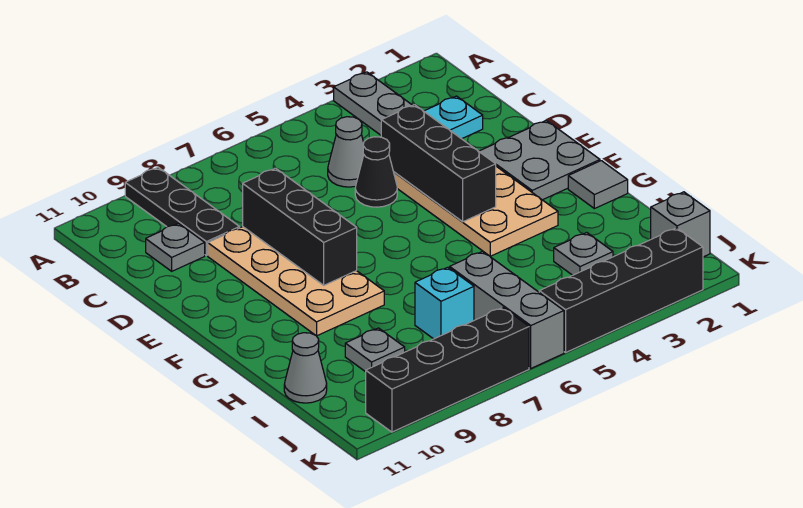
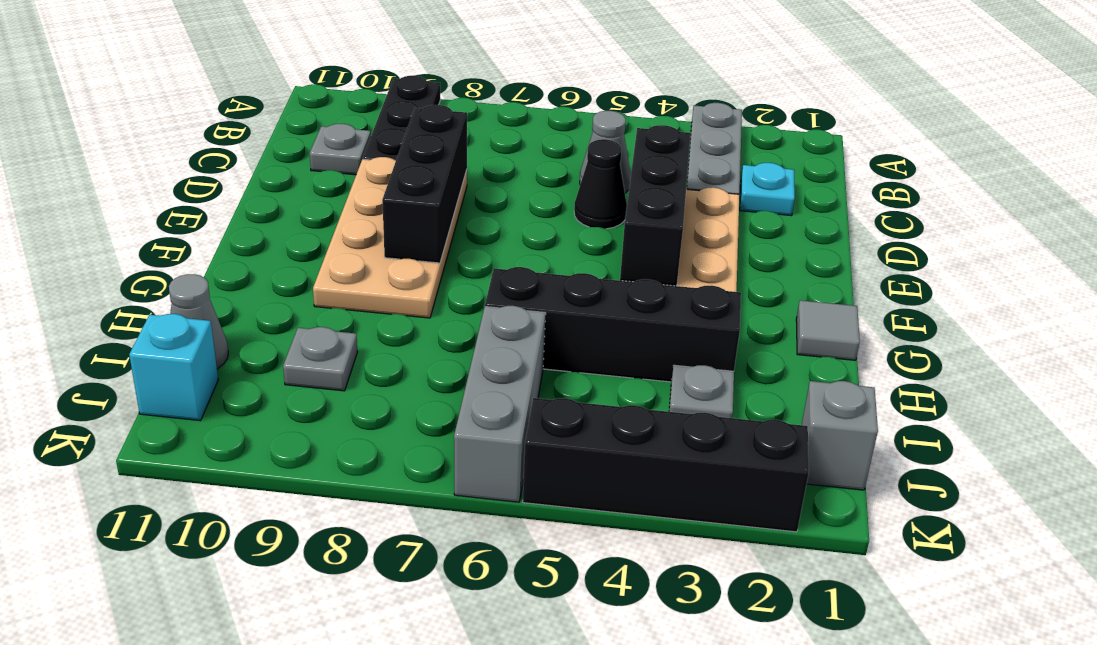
grey plate E1:F2 level 1 -> none
cyan brick I7 level 1 -> cyan brick J11 level 1
black brick K7:K10 level 1 -> black brick H3:H6 level 1

